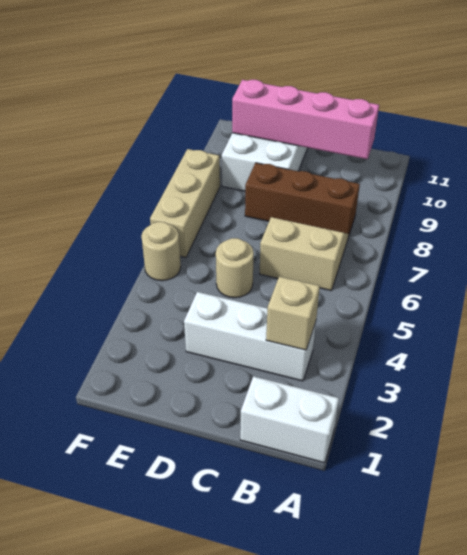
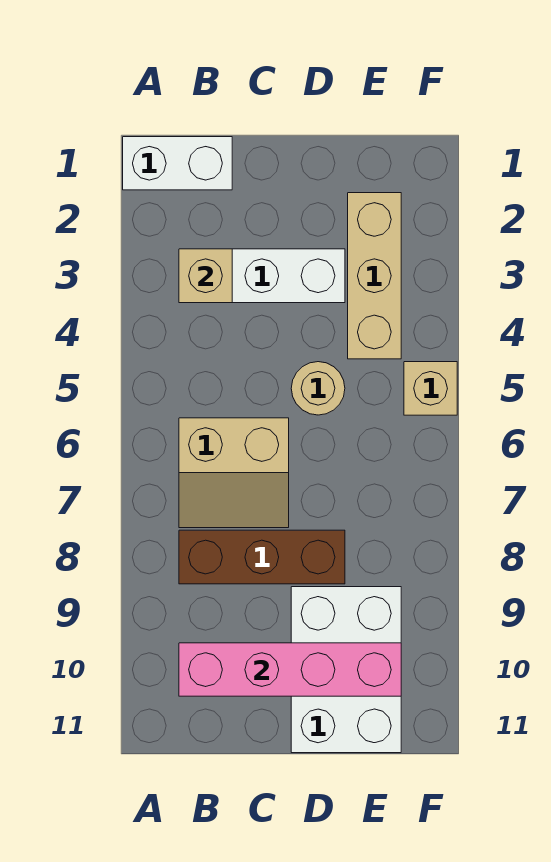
tan round brick F5 level 1 -> tan brick F5 level 1
tan brick F6:F8 level 1 -> tan brick E2:E4 level 1

